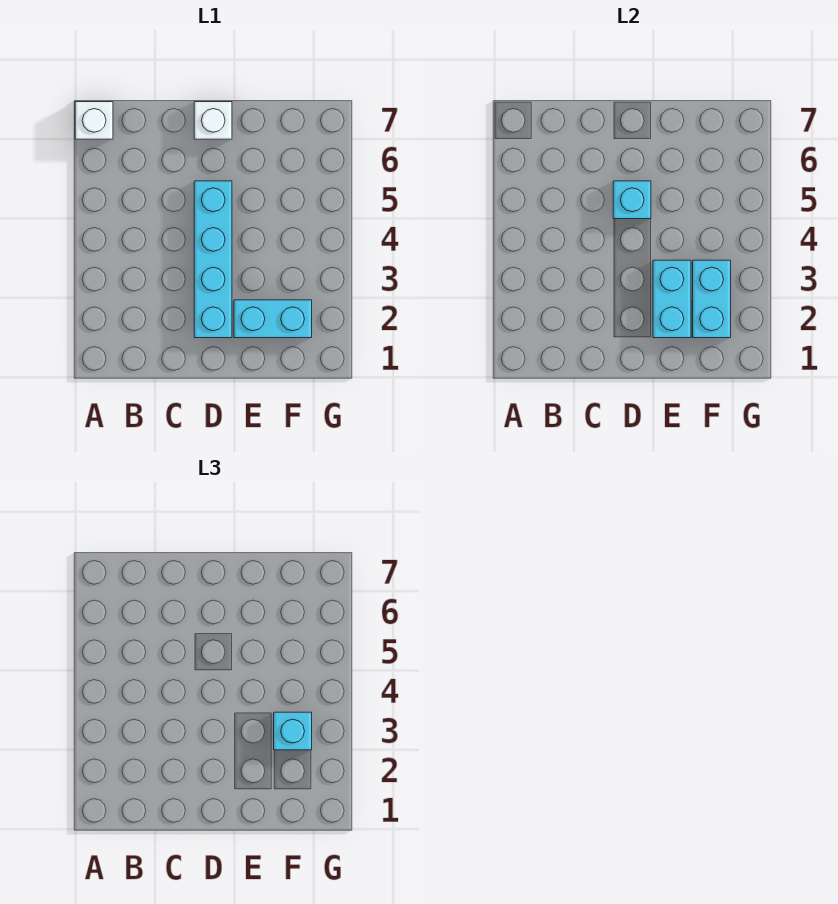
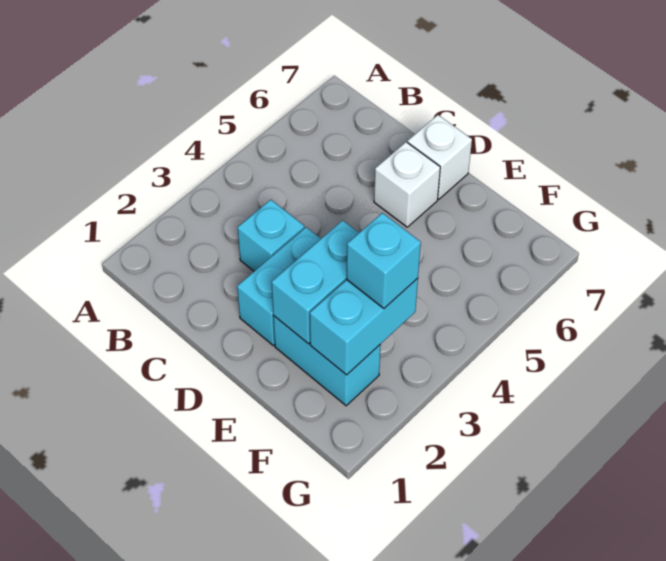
white brick A7 level 1 -> white brick D6 level 1
cyan brick D2:D5 level 1 -> cyan brick D2:D3 level 1
cyan brick D5 level 2 -> cyan brick C3 level 1

